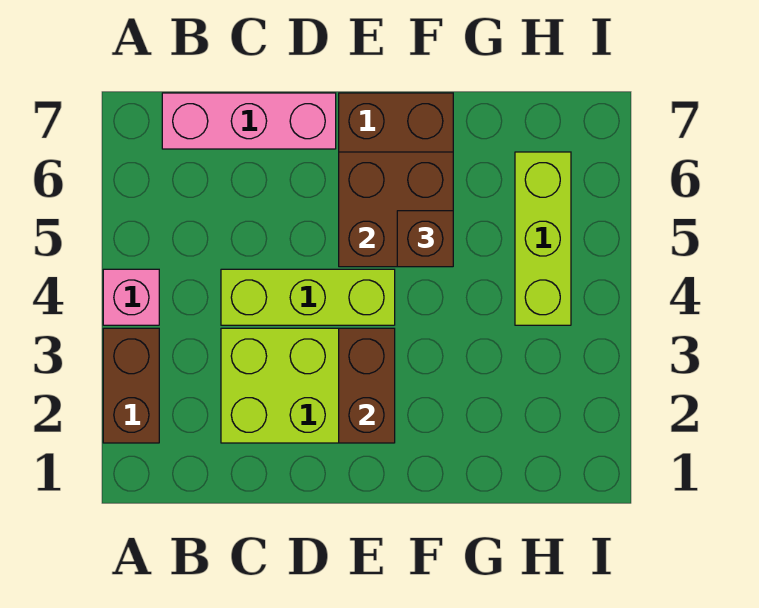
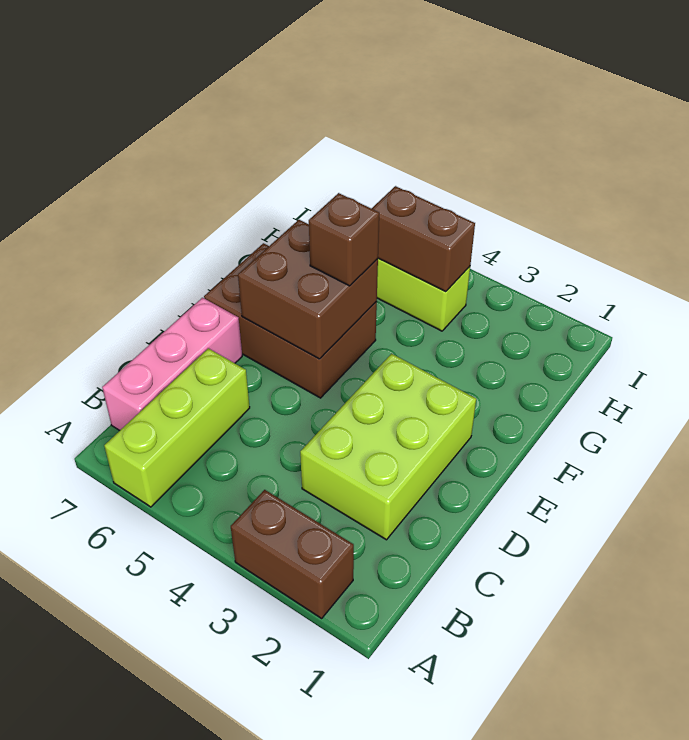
pink brick A4 level 1 -> none
lime brick C4:E4 level 1 -> lime brick A6:C6 level 1
brown brick E2:E3 level 2 -> brown brick H4:H5 level 2

